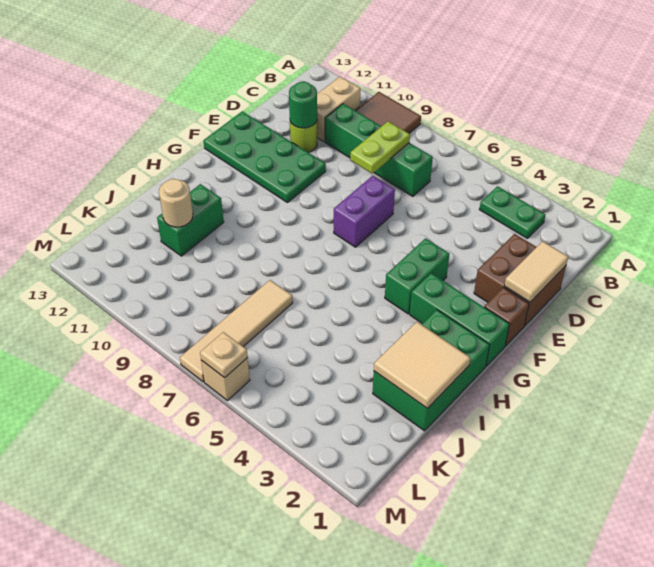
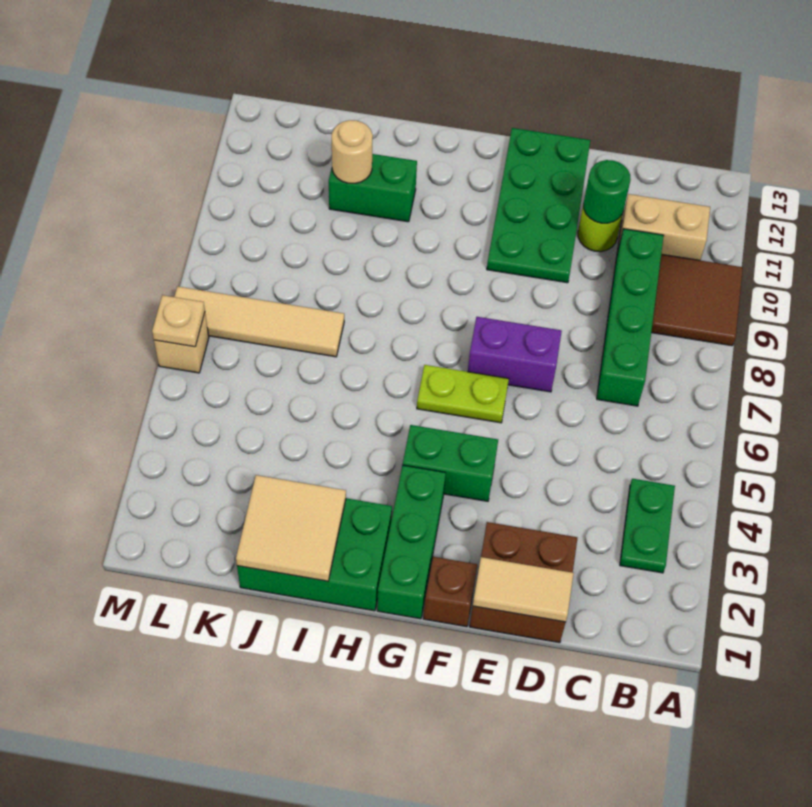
lime plate C8:D8 level 2 -> lime plate F6:G6 level 1

